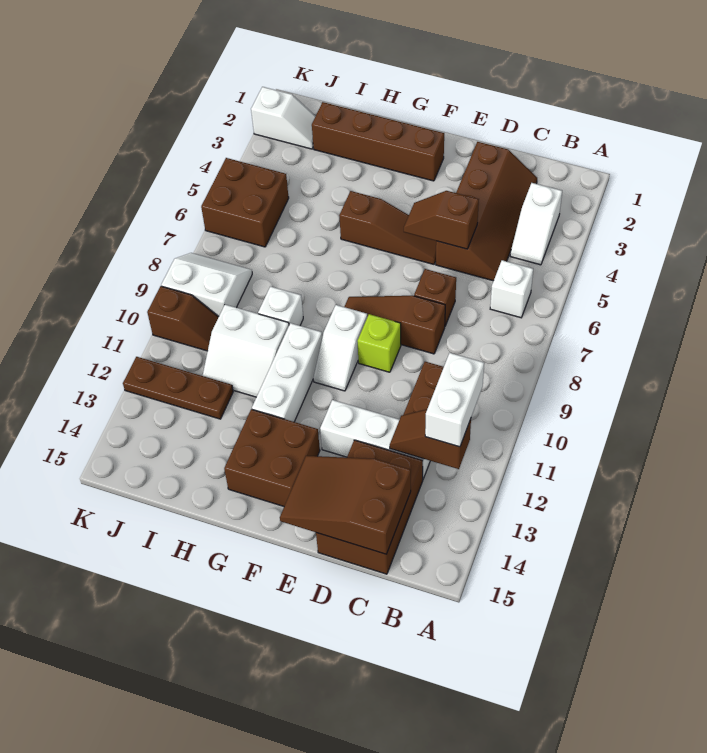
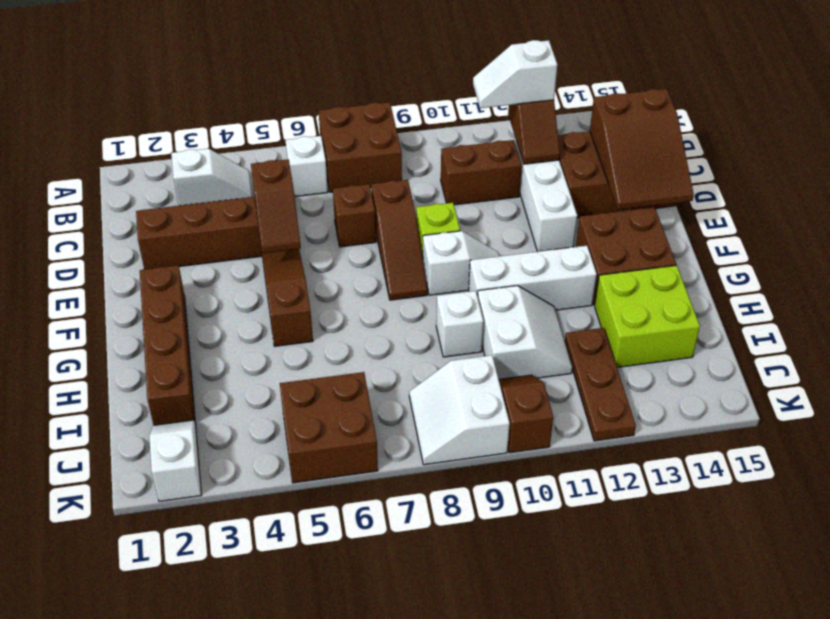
none -> brown brick A7:B8 level 1
white brick B11:B12 level 3 -> white slope B11:B12 level 3 top 12
none -> lime brick H13:I14 level 1

